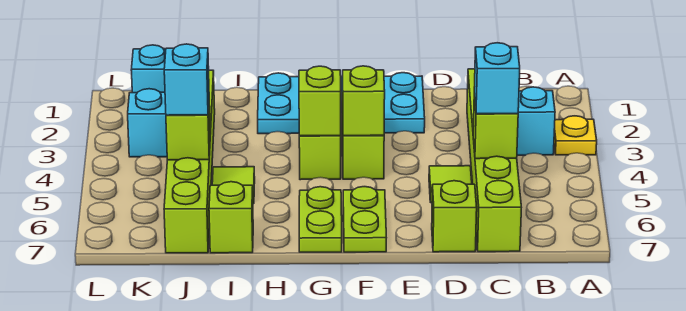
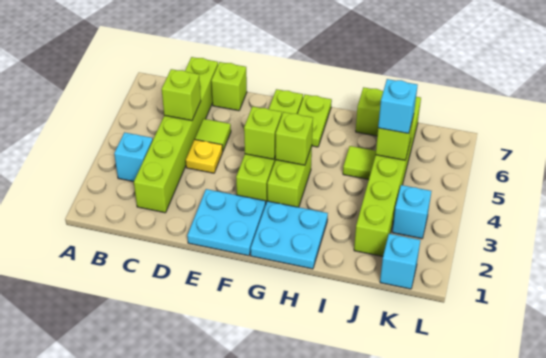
yellow plate A3 level 1 -> yellow plate D4 level 1
cyan brick C5 level 3 -> none

